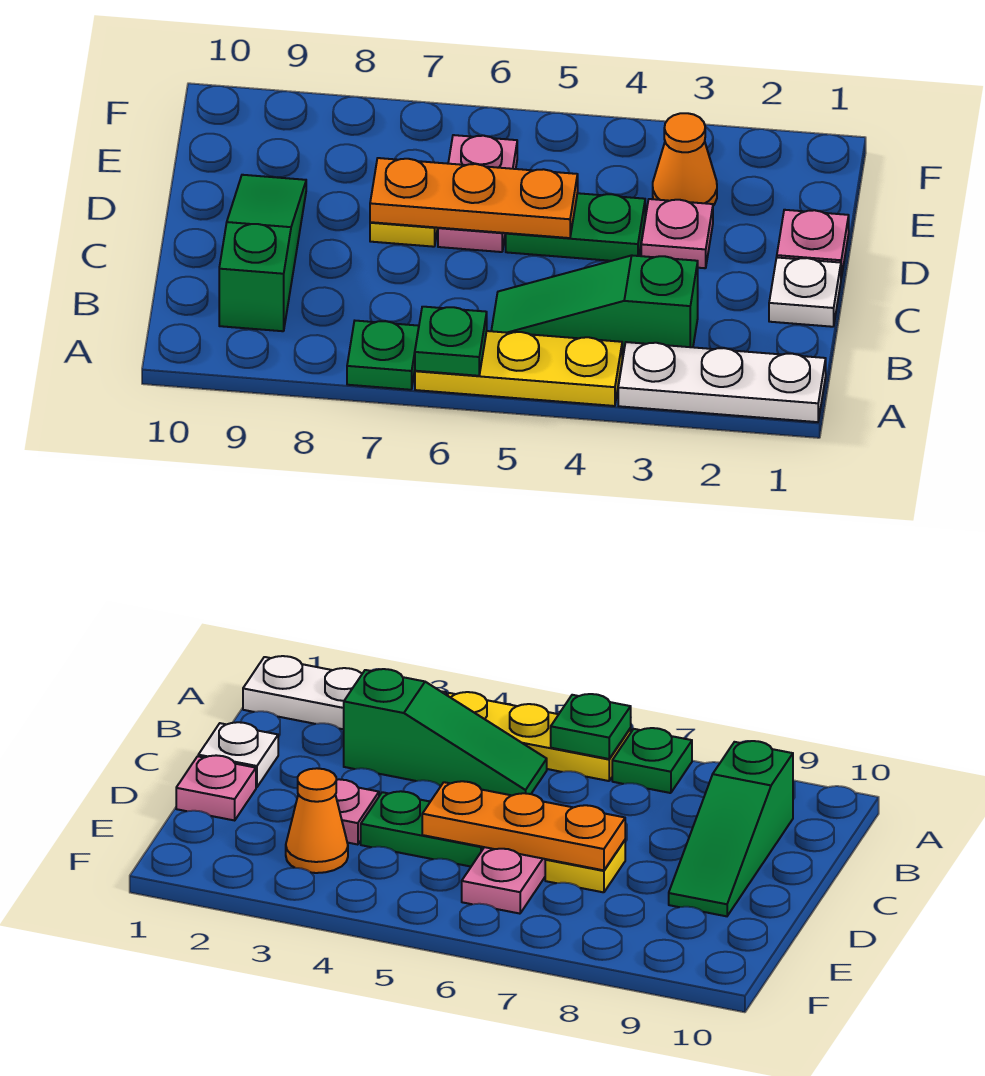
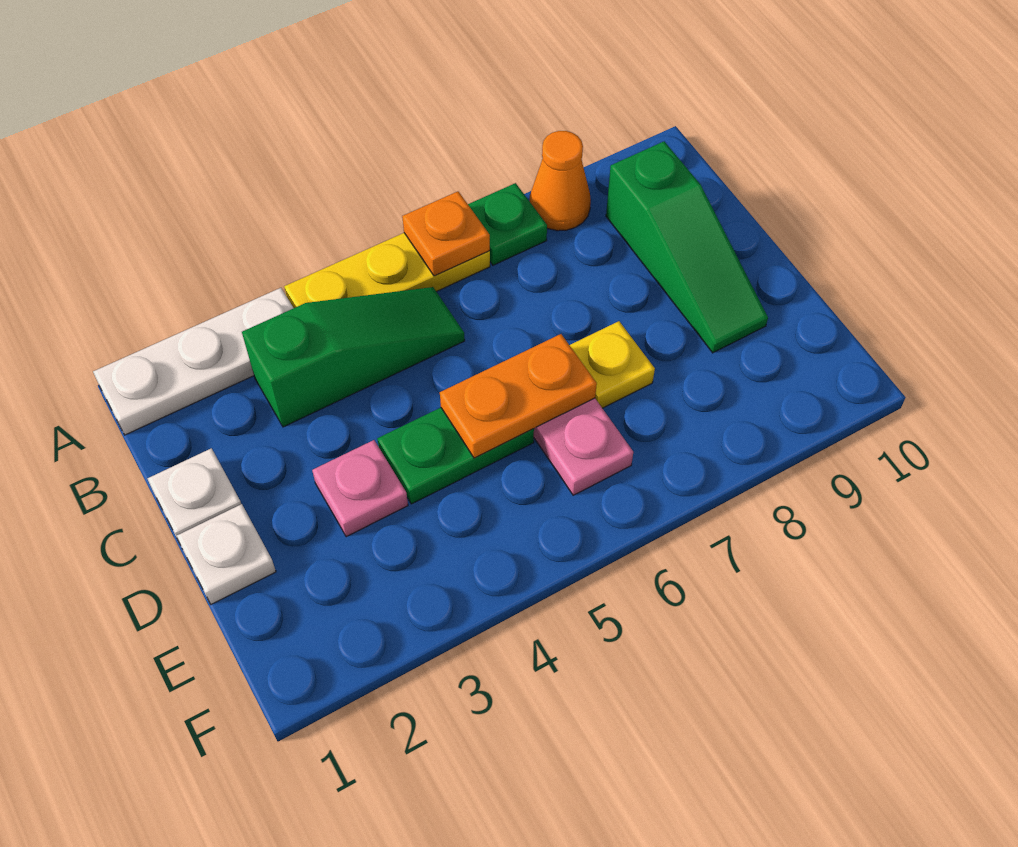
green plate A6 level 2 -> orange plate A6 level 2
pink plate D1 level 1 -> white plate D1 level 1
orange plate D5:D7 level 2 -> orange plate D5:D6 level 2
orange cone E3 level 1 -> orange cone A8 level 1

